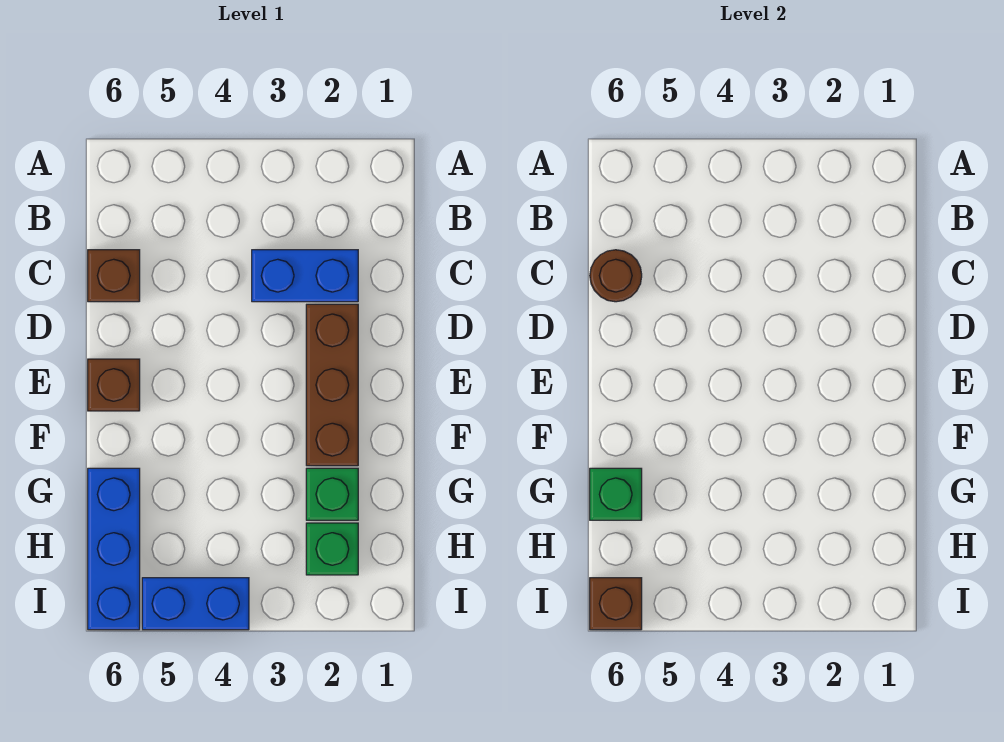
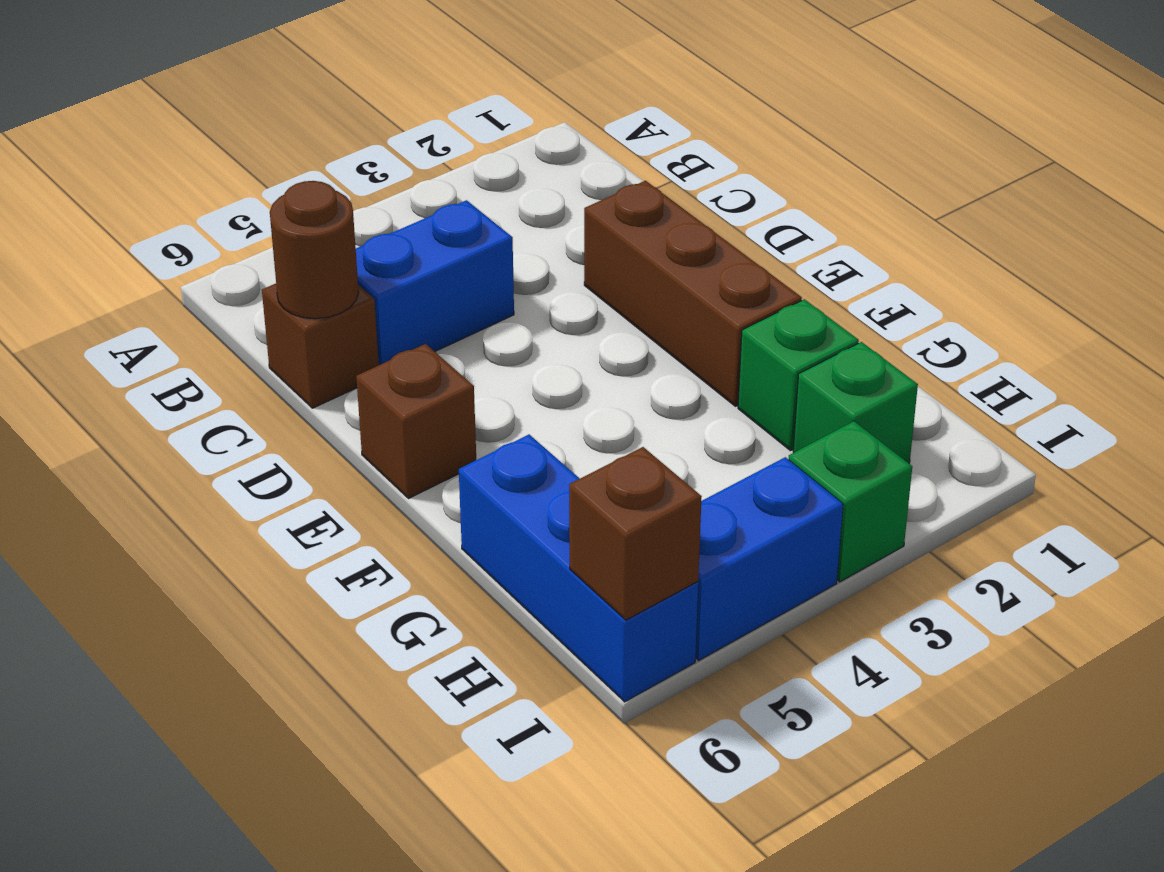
blue brick C2:C3 level 1 -> blue brick C4:C5 level 1
green brick G6 level 2 -> green brick I3 level 1

